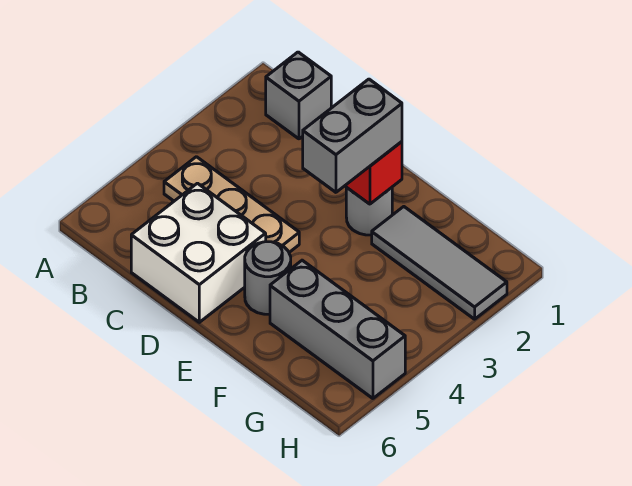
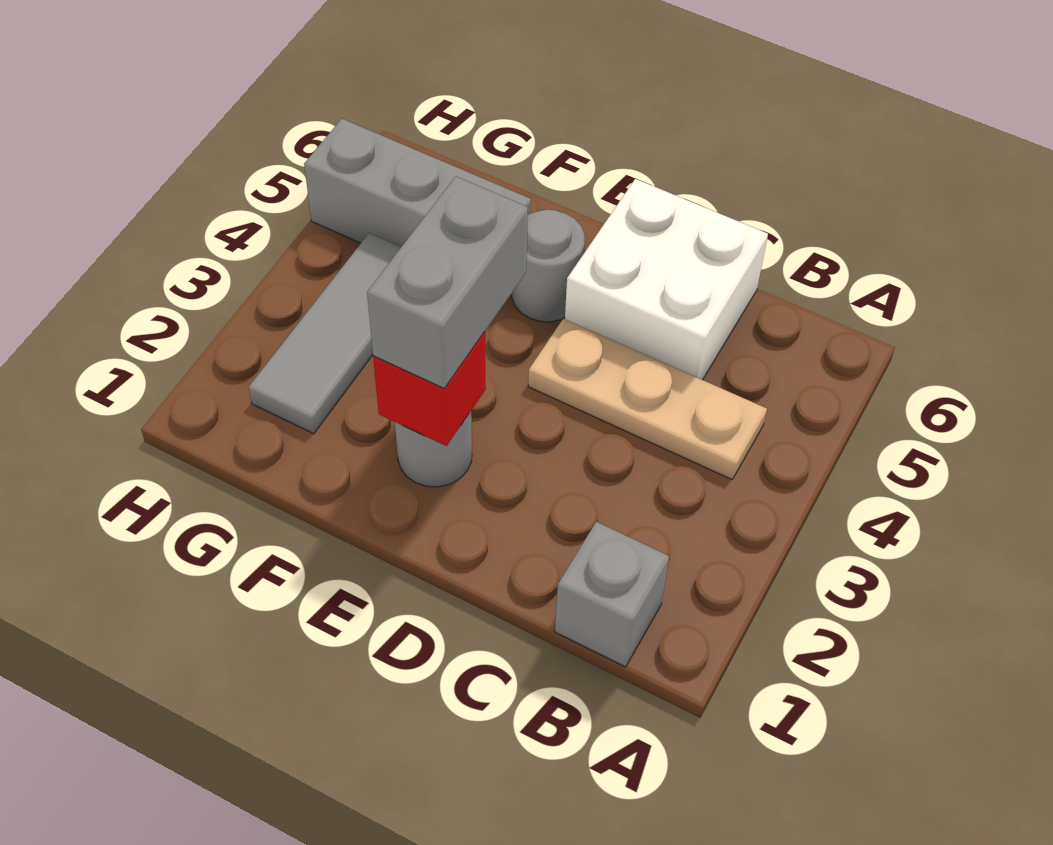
grey tile F2:H2 level 1 -> grey tile G2:G4 level 1

